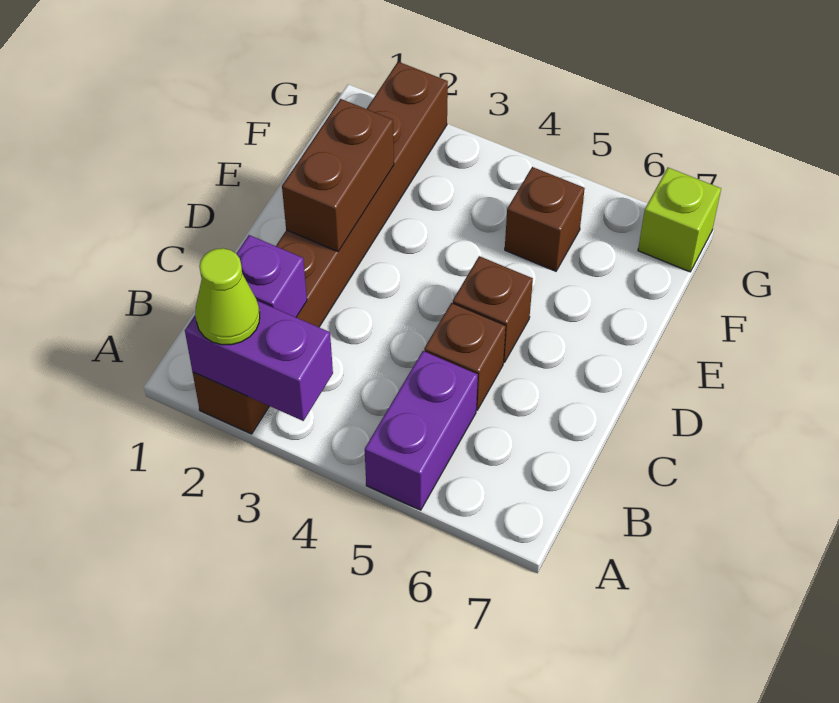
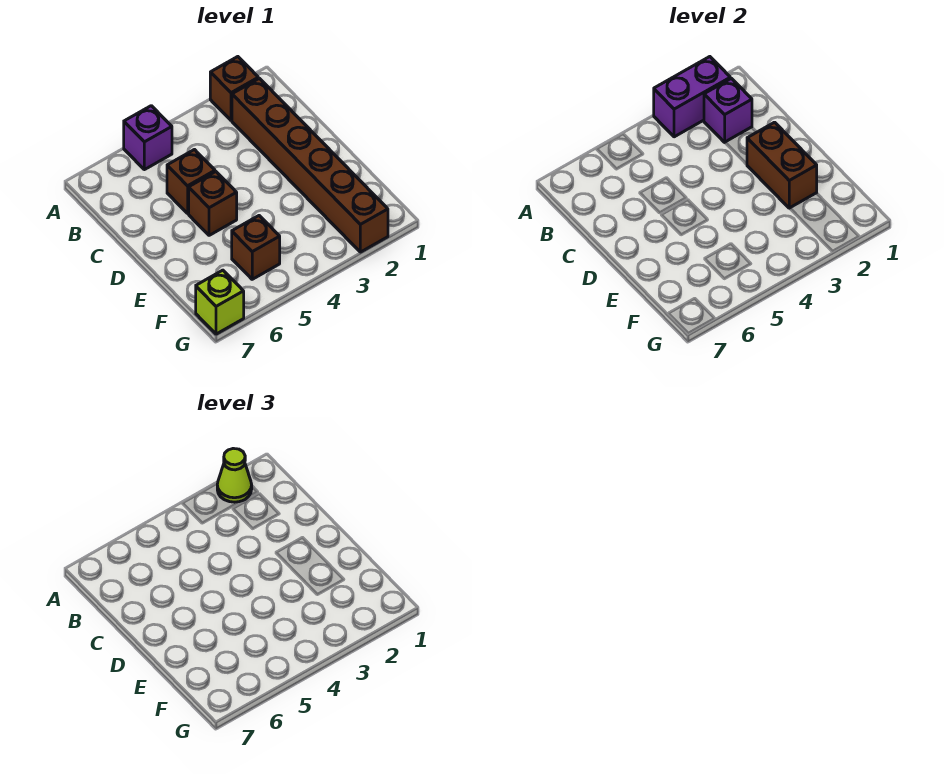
purple brick A5:B5 level 1 -> purple brick A5 level 1

